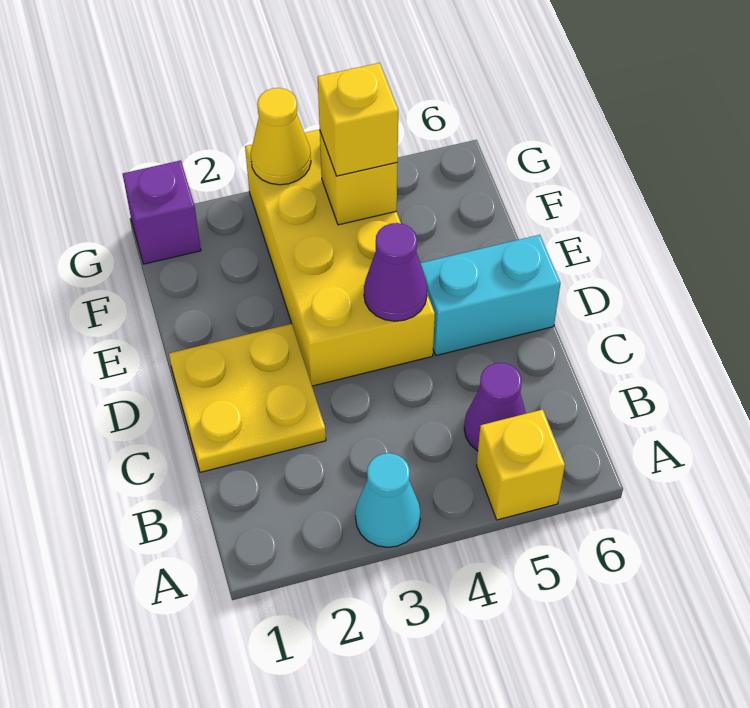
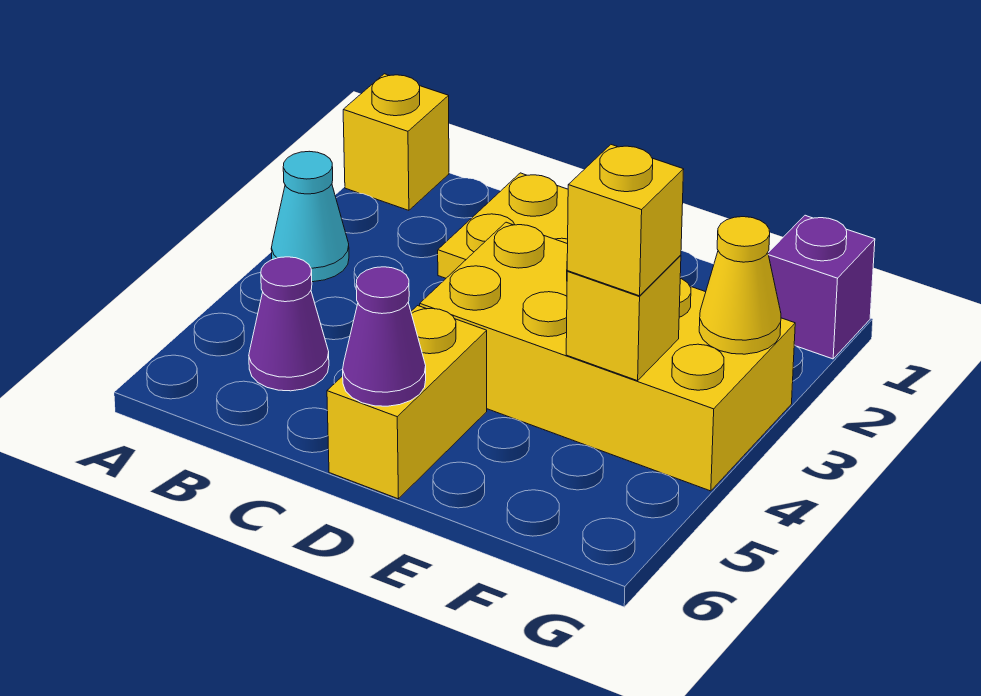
yellow brick A5 level 1 -> yellow brick A1 level 1
purple cone D4 level 2 -> purple cone D6 level 2
cyan brick D5:D6 level 1 -> yellow brick D5:D6 level 1

